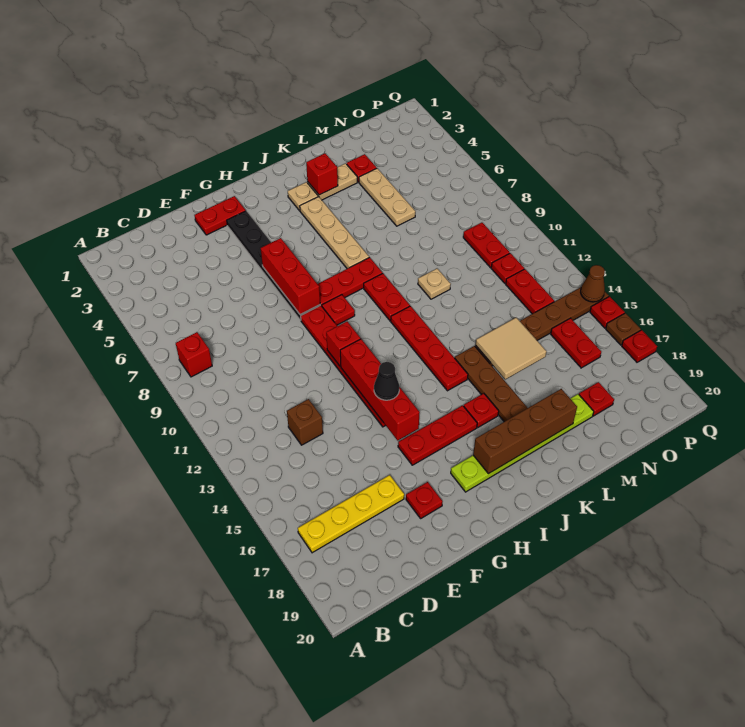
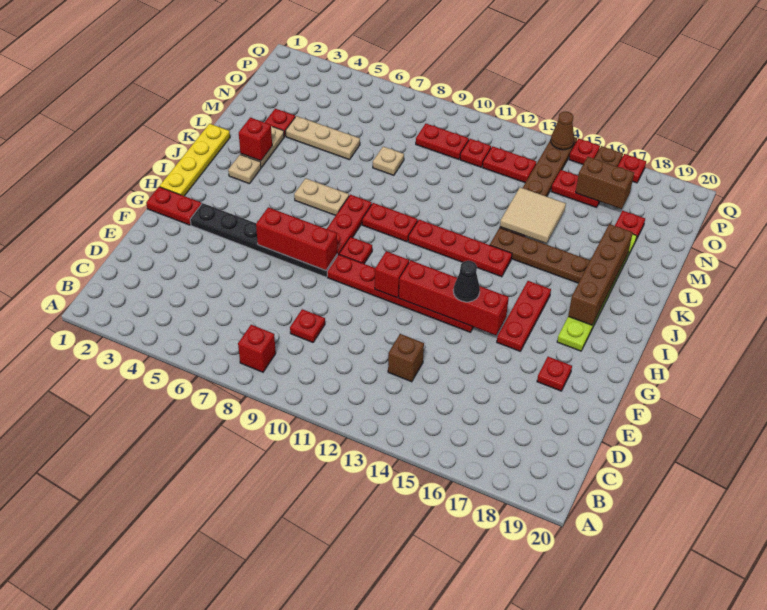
yellow plate B17:E17 level 1 -> yellow plate H1:K1 level 1
red plate F2:G2 level 1 -> red plate G1:G2 level 1
tan plate J4:J7 level 1 -> tan plate J6:J7 level 1
red plate J16 level 1 -> red plate D9 level 1
tan plate L10 level 1 -> tan plate M8 level 1
none -> brown brick O16:O17 level 2

